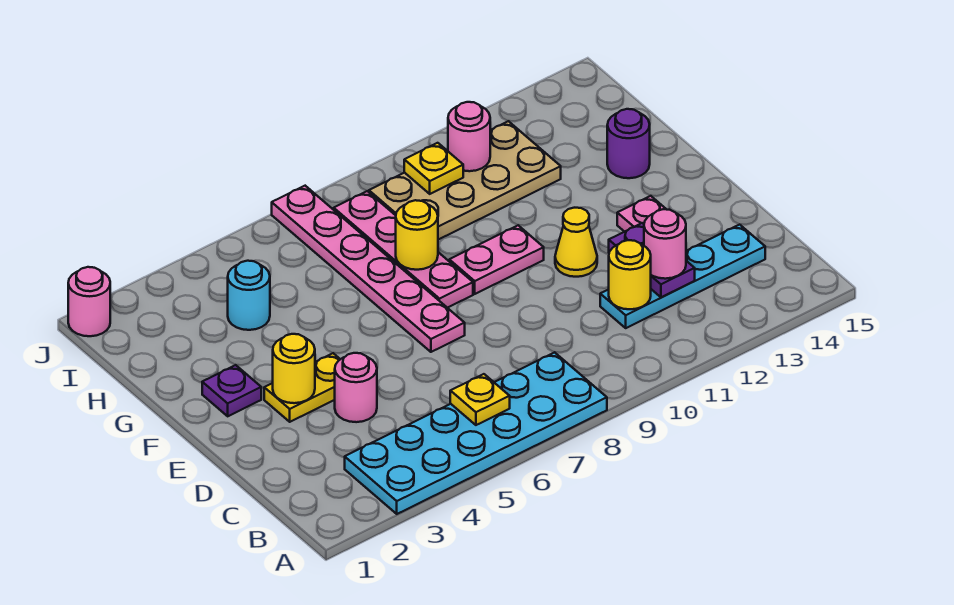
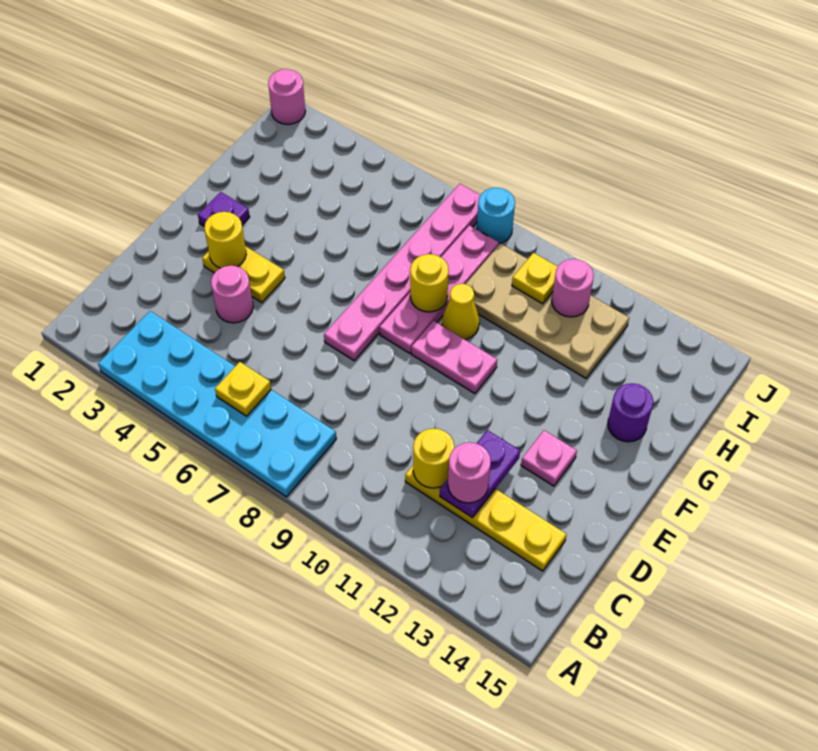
cyan plate C11:C14 level 1 -> yellow plate C11:C14 level 1
yellow cone E11 level 1 -> yellow cone G9 level 1
cyan round brick H4 level 1 -> cyan round brick J8 level 1

